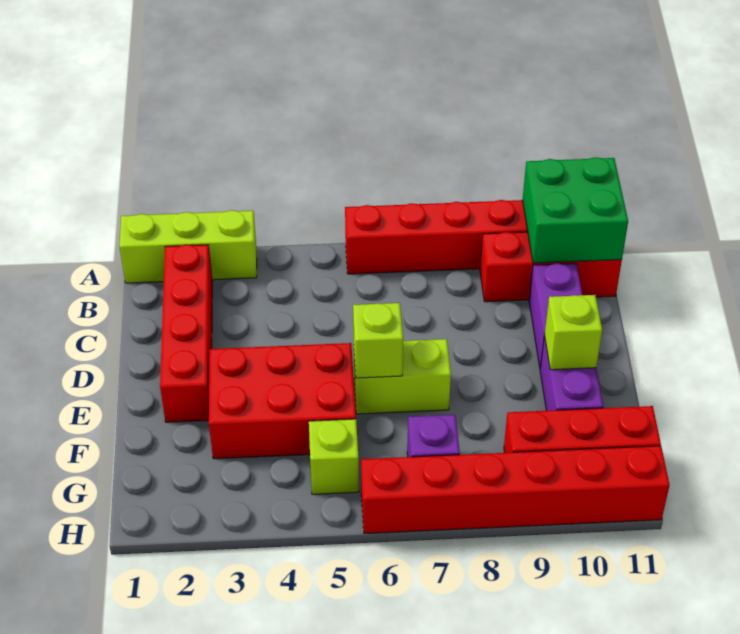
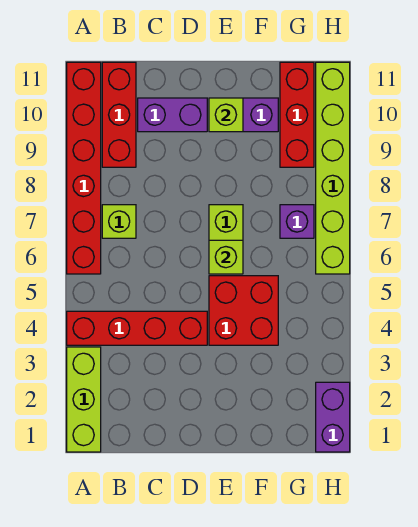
green brick A10:B11 level 2 -> none
red brick B2:E2 level 1 -> red brick A4:D4 level 1
red brick E3:F5 level 1 -> red brick E4:F5 level 1
lime brick G5 level 1 -> lime brick B7 level 1
none -> purple brick H1:H2 level 1
red brick H6:H11 level 1 -> lime brick H6:H11 level 1

